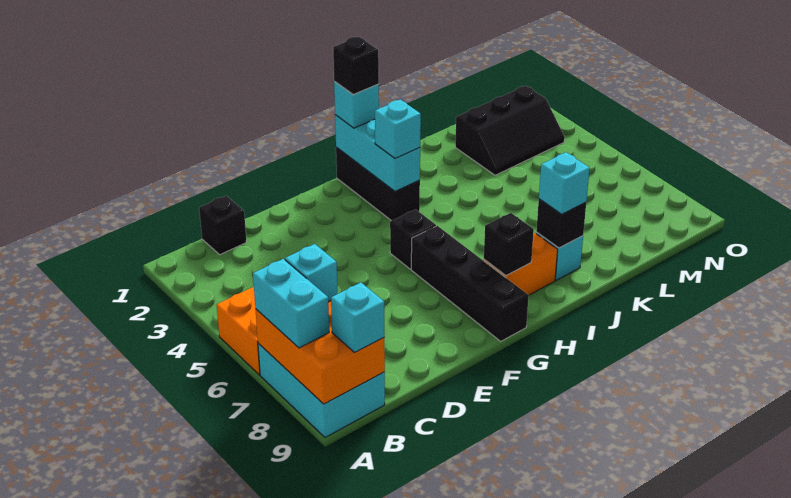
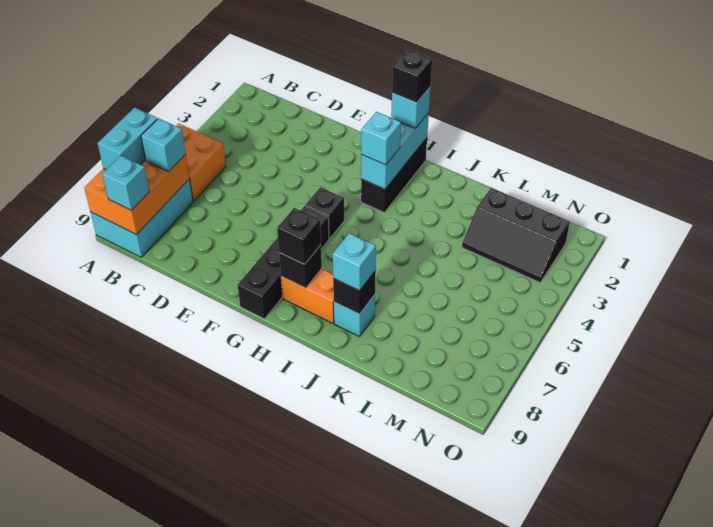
black brick C1 level 1 -> black brick H8 level 3

